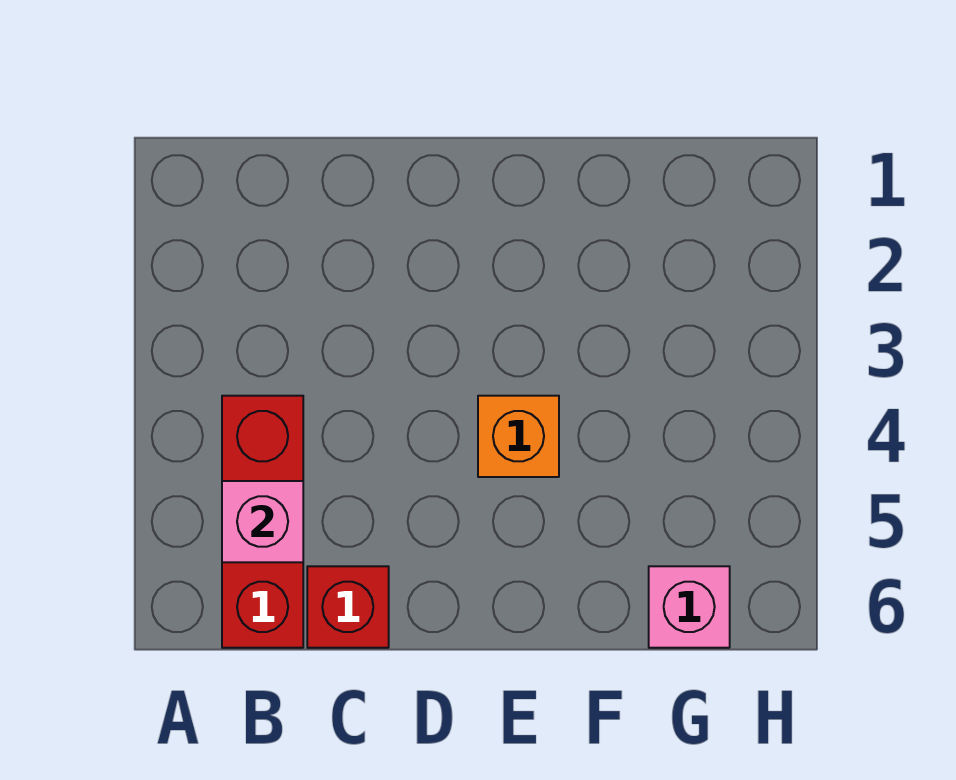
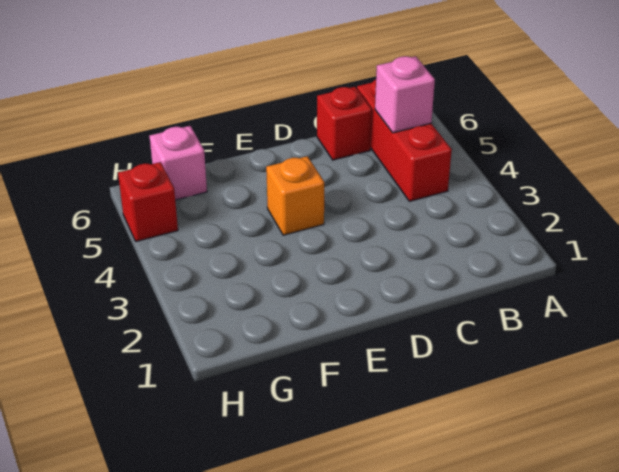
none -> red brick H5 level 1

